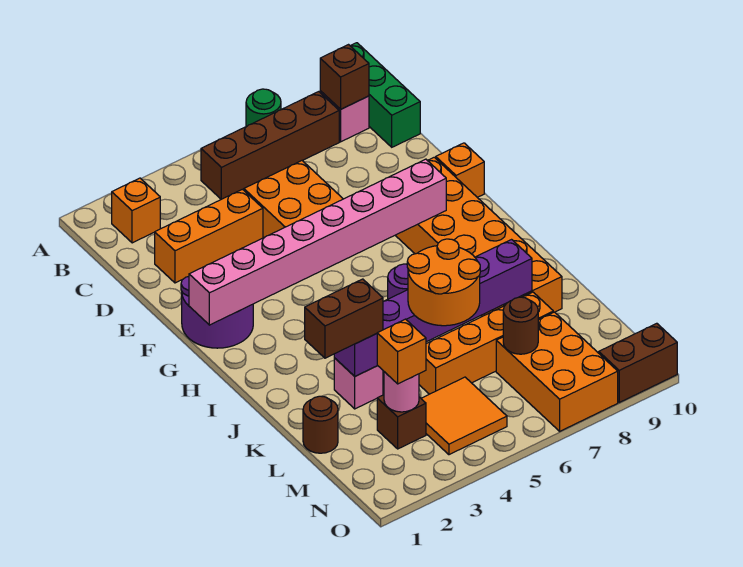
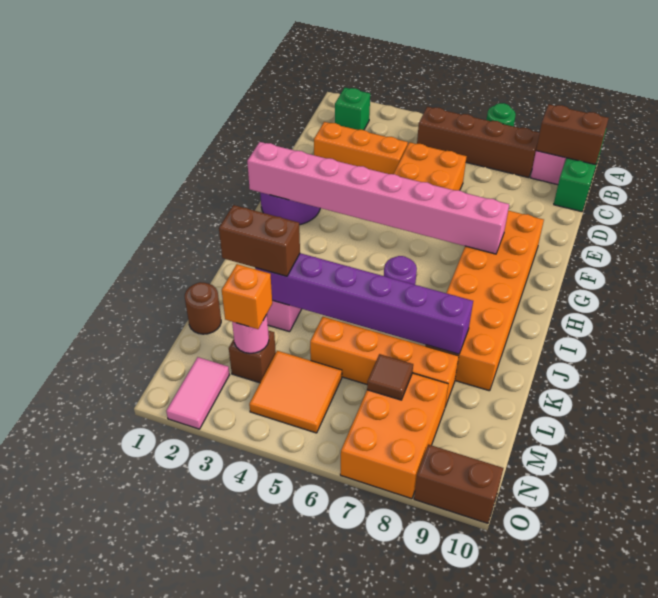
orange brick B2 level 1 -> green brick B2 level 1
brown brick B9 level 2 -> brown brick B9:B10 level 2
orange brick F10 level 1 -> none
orange round brick K5:L6 level 3 -> none
brown round brick M7 level 2 -> brown tile M7 level 2
none -> pink tile N2:O2 level 1

